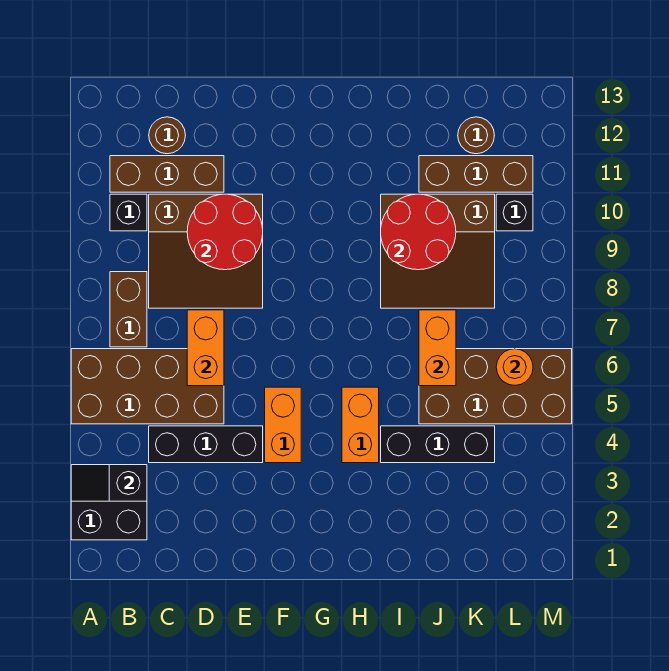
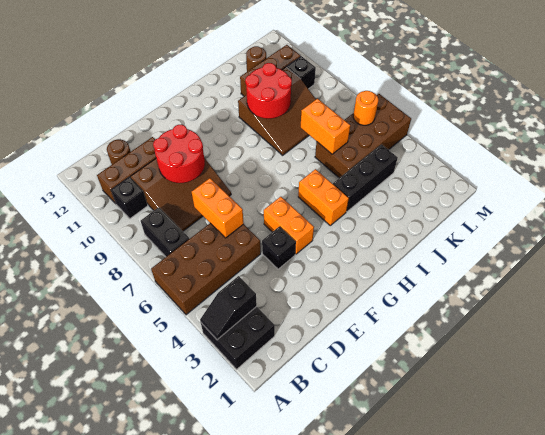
brown brick B7:B8 level 1 -> black brick B7:B8 level 1
black brick C4:E4 level 1 -> black brick E4 level 1

